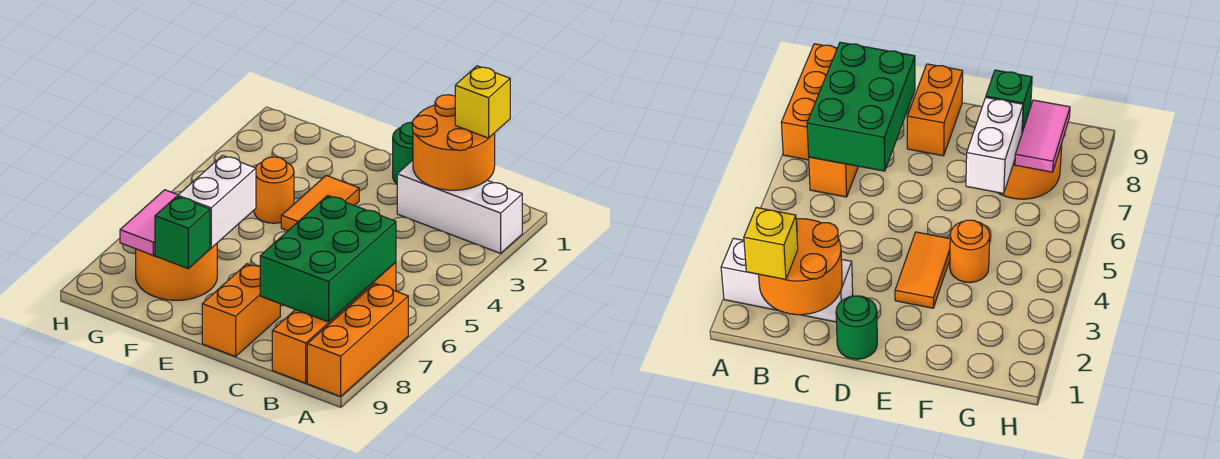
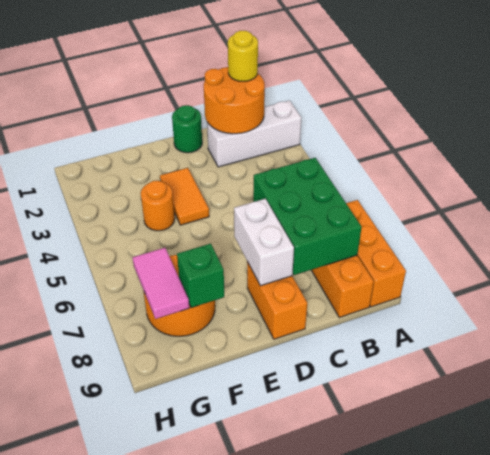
yellow brick B1 level 3 -> yellow round brick B1 level 3
white brick F6:F7 level 2 -> white brick D7:D8 level 2

